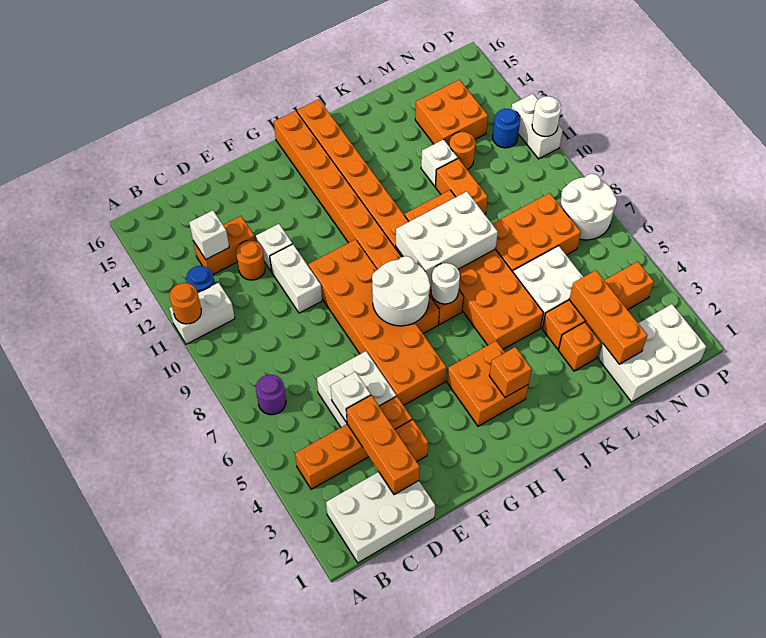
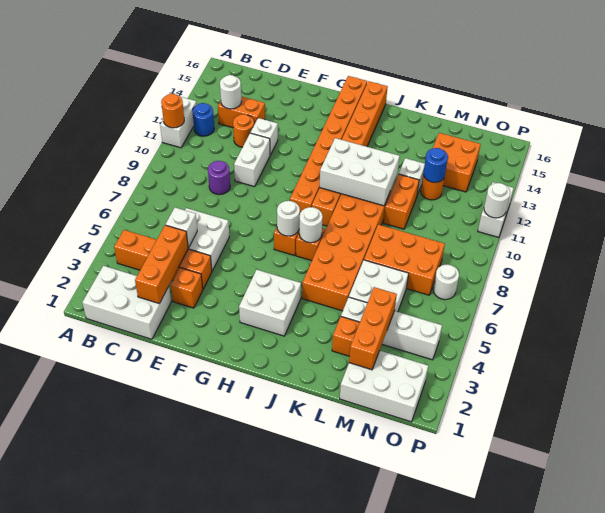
white brick A11:B11 level 1 -> white brick A11:A12 level 1
purple round brick B7 level 1 -> purple round brick D9 level 1
white brick C13 level 2 -> white round brick C13 level 2
orange brick F5:G10 level 1 -> none
white round brick G7:H8 level 2 -> white round brick H7 level 2
orange brick H3:I4 level 1 -> white brick H3:I4 level 1
orange brick I3 level 2 -> none
white brick I8:K9 level 2 -> white brick I10:K11 level 2
orange brick L4:O4 level 1 -> white brick L4:O4 level 1
white round brick O7:P8 level 1 -> white round brick O7 level 1
blue round brick O12 level 1 -> blue round brick M12 level 2

